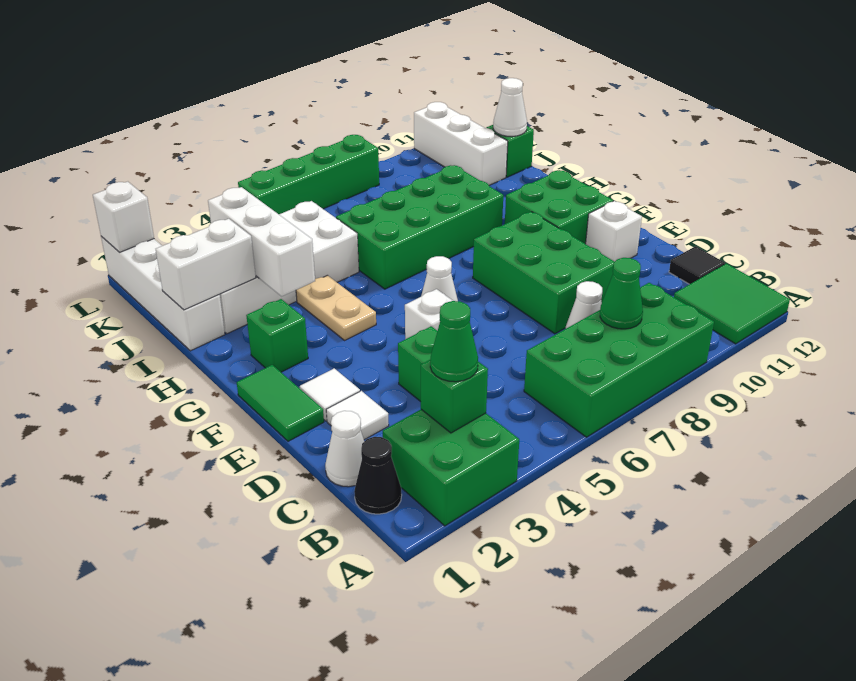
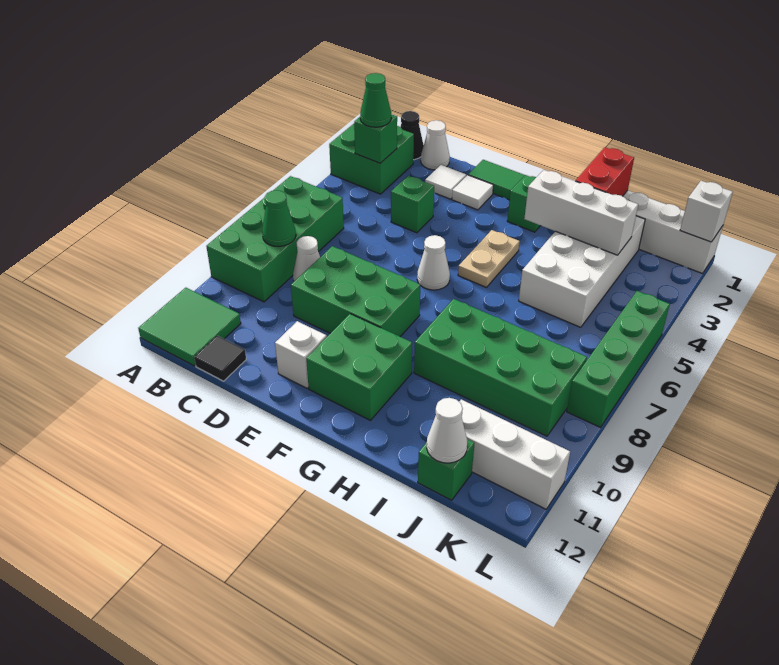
white brick E5 level 1 -> none
tan plate G4:H4 level 1 -> tan plate G4:G5 level 1
green brick H6:I9 level 1 -> green brick H8:K9 level 1
white brick I1:I2 level 2 -> red brick I1:I2 level 2

